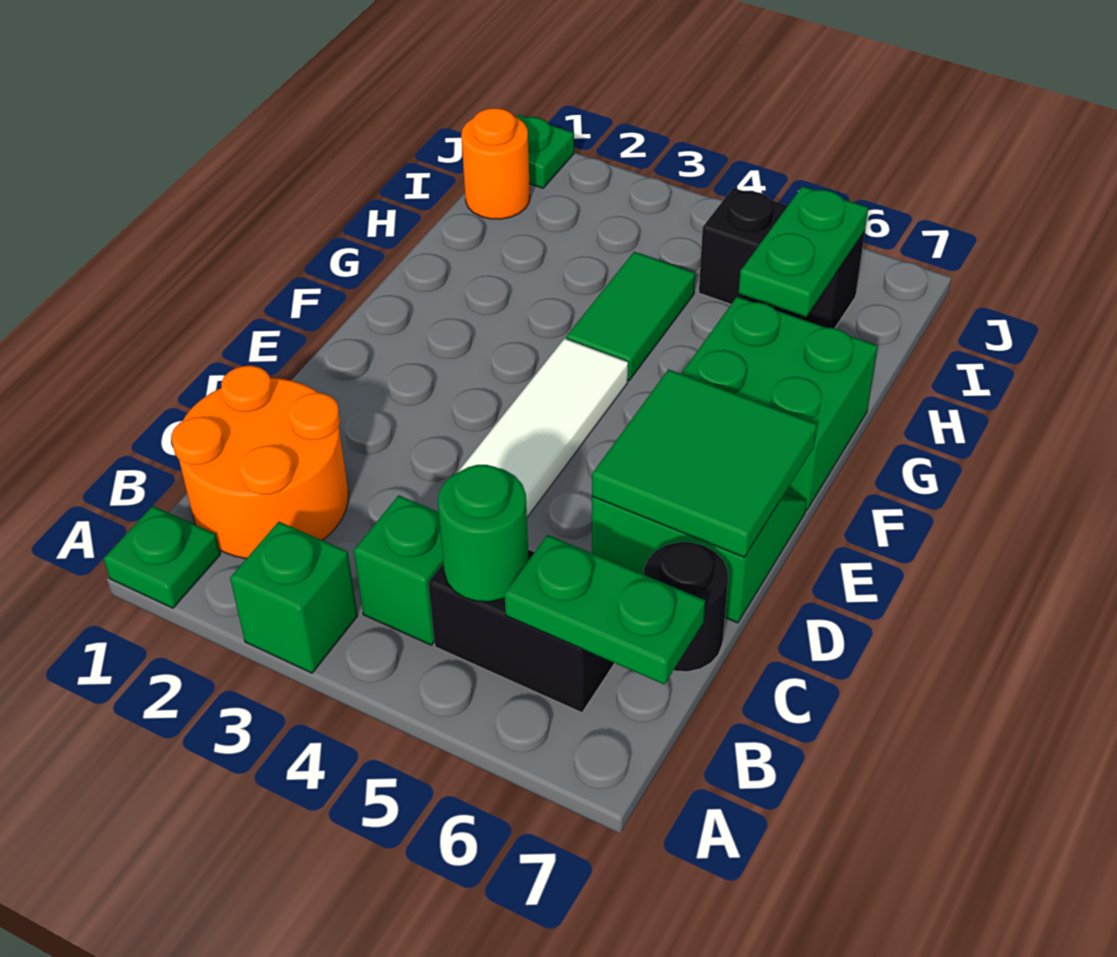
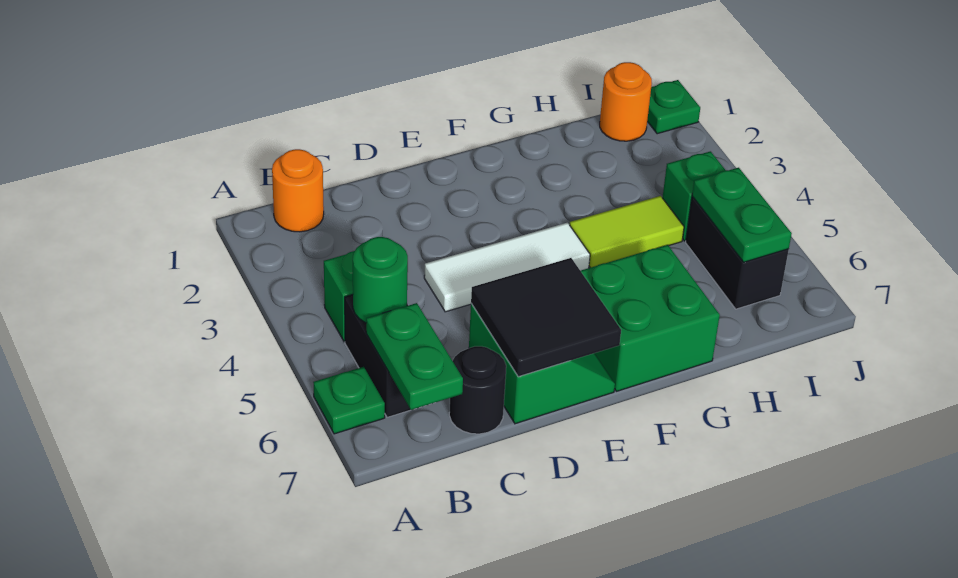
green plate A1 level 1 -> green plate A6 level 1
green brick A3 level 1 -> green brick I4 level 1
orange round brick B1:C2 level 1 -> orange round brick B1 level 1
green tile D6:E7 level 2 -> black tile D6:E7 level 2
green tile G4:H4 level 1 -> lime tile G4:H4 level 1
green plate H6:I6 level 2 -> green plate I5:I6 level 2

